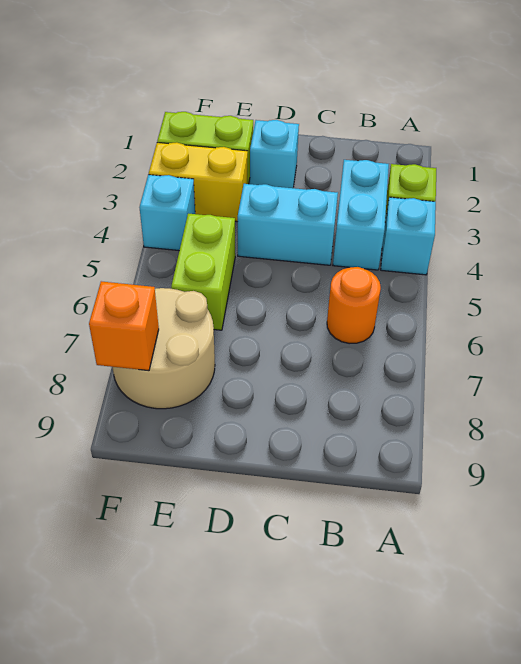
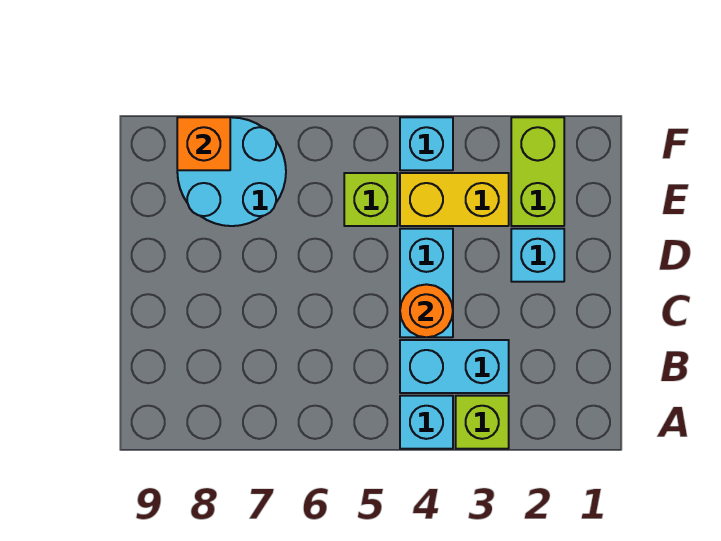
orange round brick B6 level 1 -> orange round brick C4 level 2
yellow brick E3:F3 level 1 -> yellow brick E3:E4 level 1
lime brick E5:E6 level 1 -> lime brick E5 level 1
tan round brick E7:F8 level 1 -> cyan round brick E7:F8 level 1

